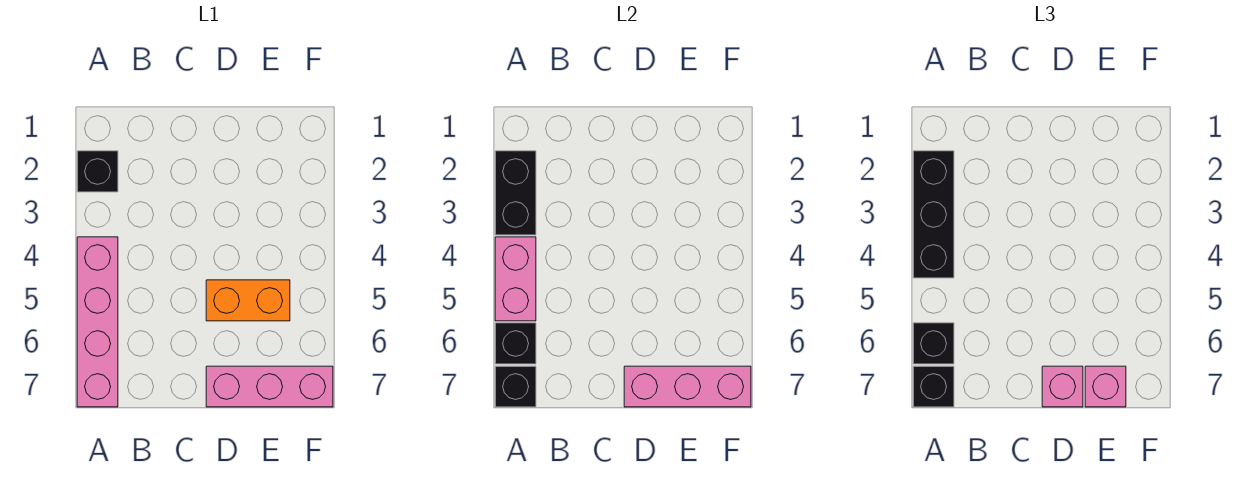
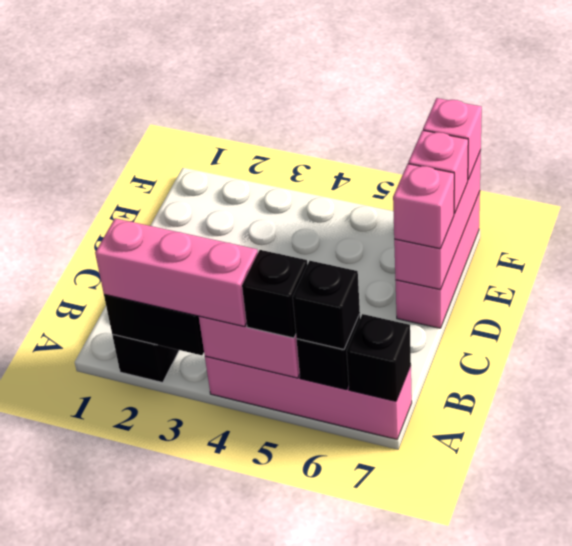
black brick A2:A4 level 3 -> pink brick A2:A4 level 3
black brick A7 level 3 -> black brick A5 level 3
orange brick D5:E5 level 1 -> none
none -> pink brick F7 level 3

